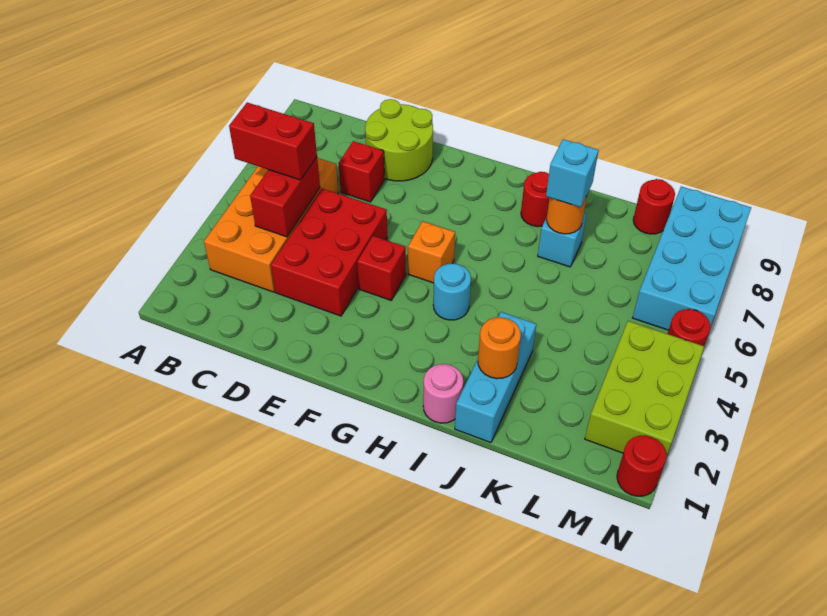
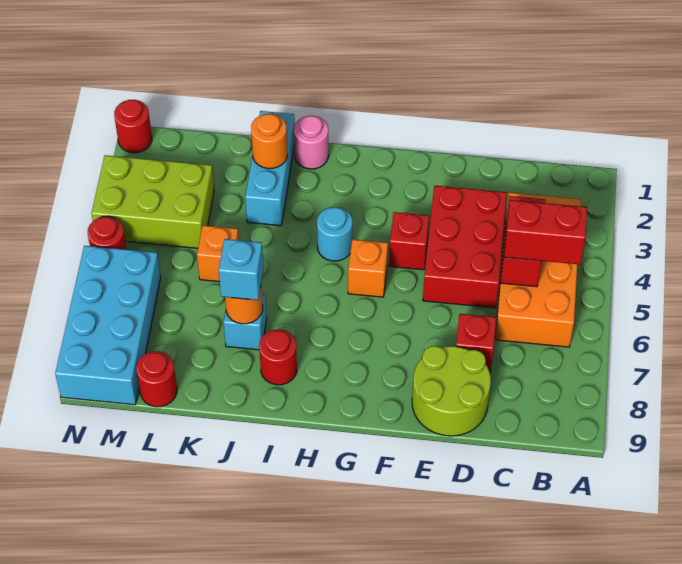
none -> orange brick K5 level 1
lime brick M2:N4 level 1 -> lime brick L3:N4 level 1

